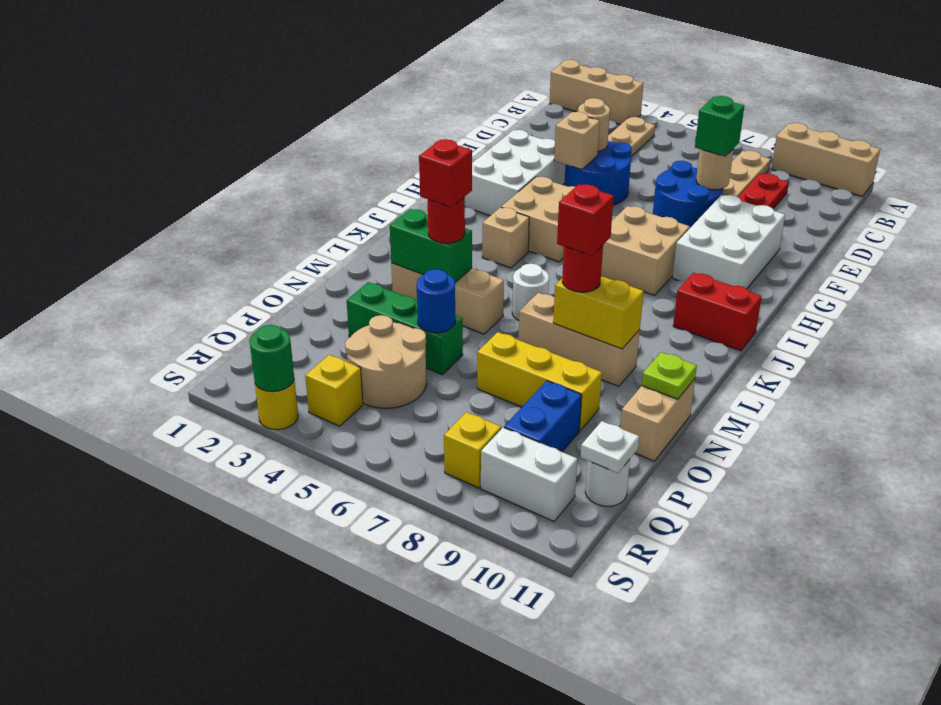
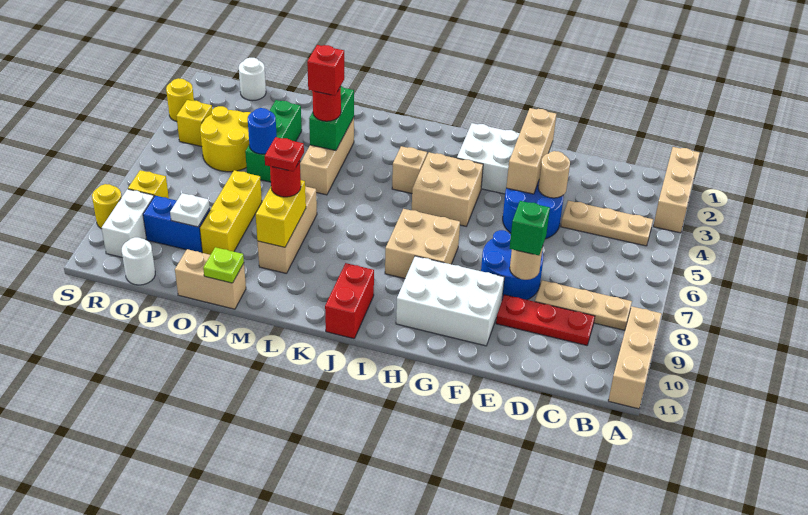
tan brick F4 level 2 -> tan brick F2:F4 level 2
white round brick L6 level 1 -> white round brick Q1 level 1
red brick M8 level 4 -> red plate M8 level 4
tan round brick P4:Q5 level 1 -> yellow round brick P4:Q5 level 1
white plate Q11 level 2 -> white plate P9 level 2
green round brick S3 level 2 -> none
none -> yellow round brick S9 level 1

